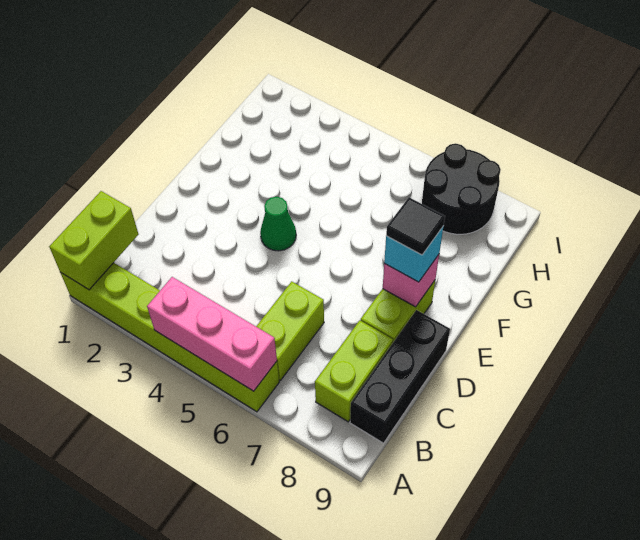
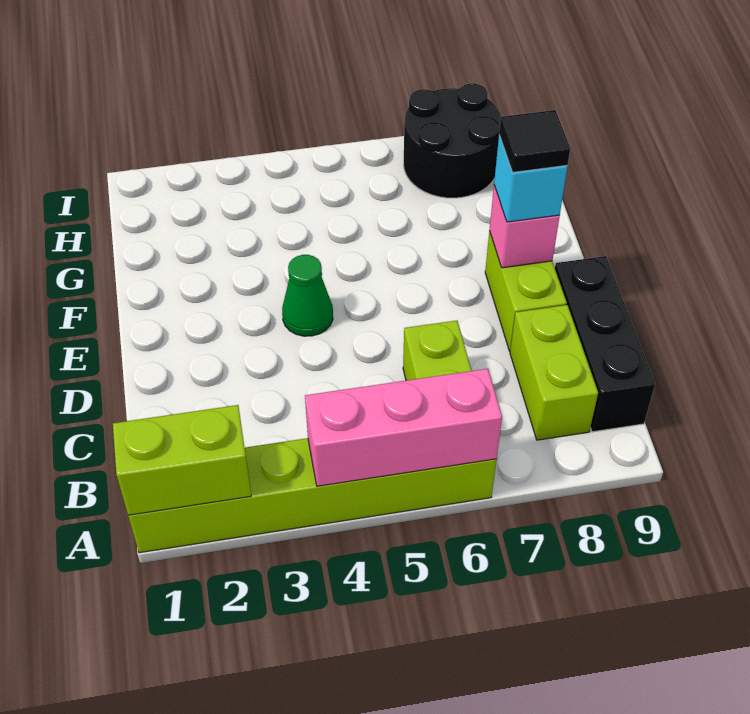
lime brick A1:B1 level 2 -> lime brick A1:A2 level 2

